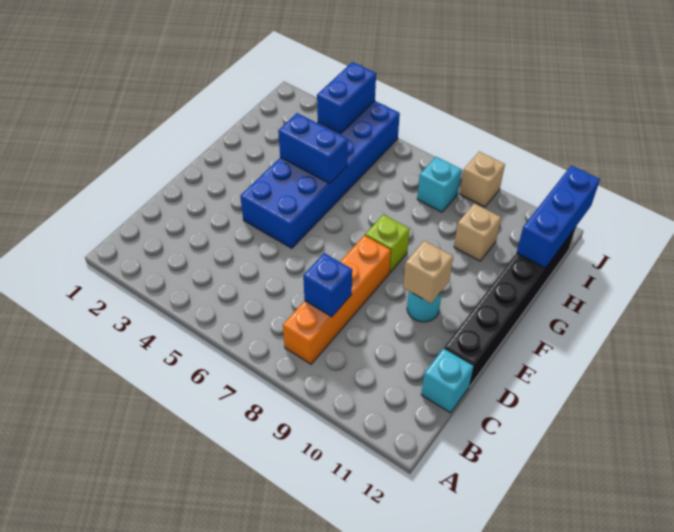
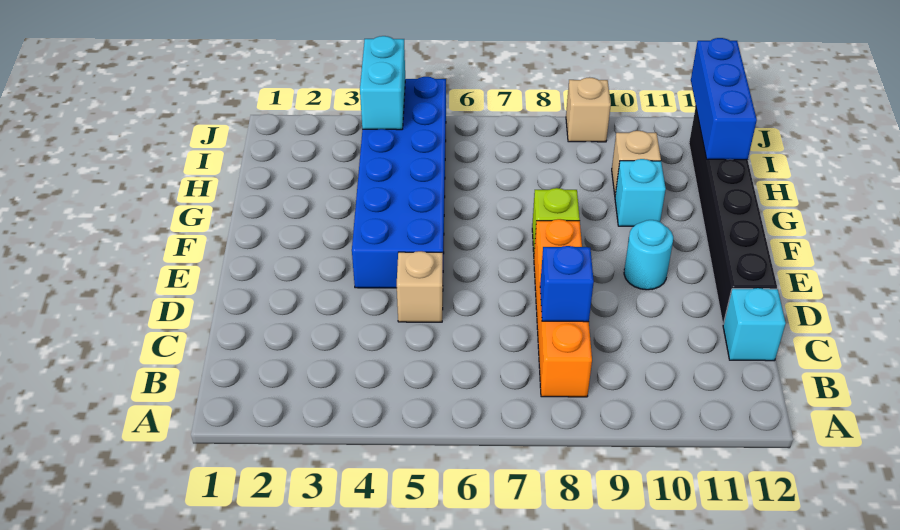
tan brick E10 level 2 -> tan brick D5 level 1
blue brick G4:G5 level 2 -> none
blue brick I4:J4 level 2 -> cyan brick I4:J4 level 2
cyan brick I8 level 1 -> cyan brick G10 level 1

